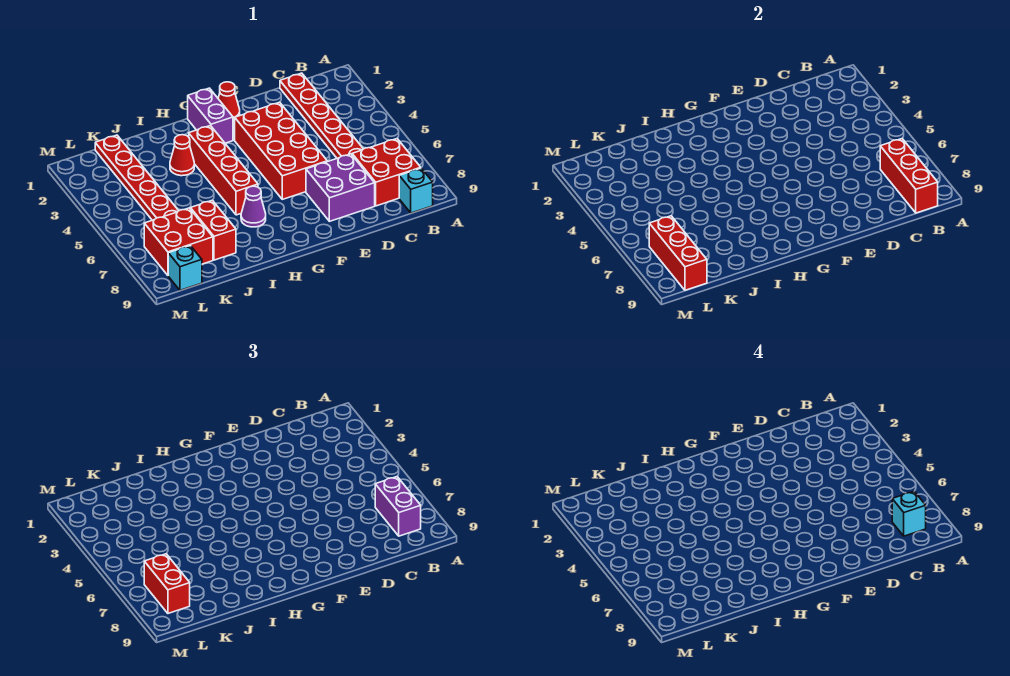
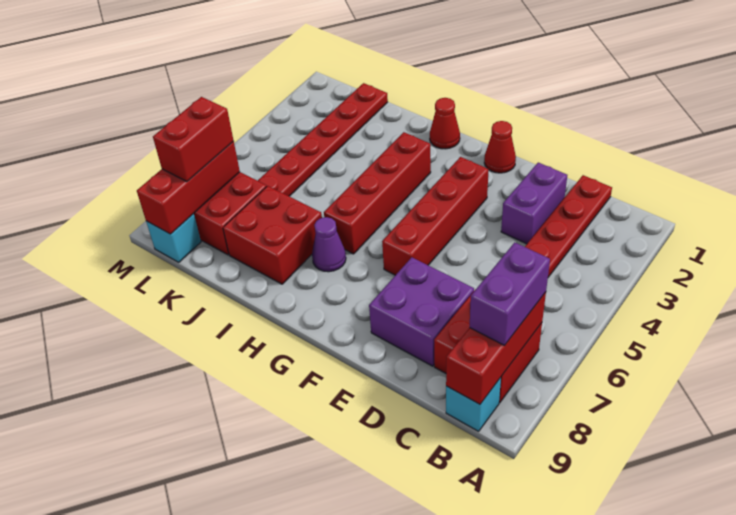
cyan brick B8 level 4 -> none
red brick E3:F6 level 1 -> red brick F3:F6 level 1
purple brick G1:G2 level 1 -> purple brick D2:D3 level 1
red cone I3 level 1 -> red cone H1 level 1
red brick J7:J8 level 1 -> red brick I7:J8 level 1

